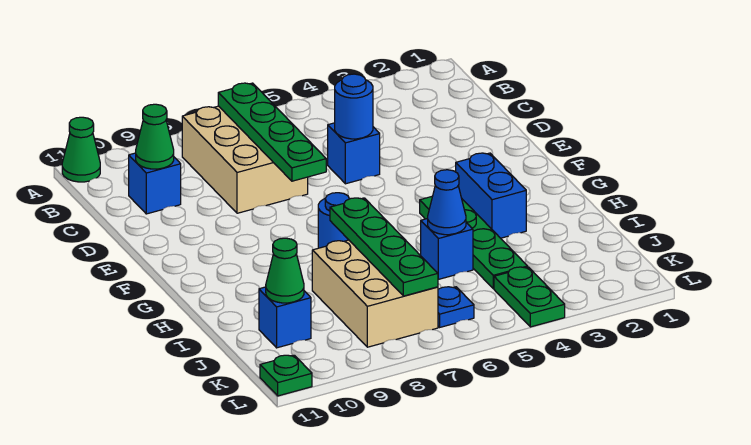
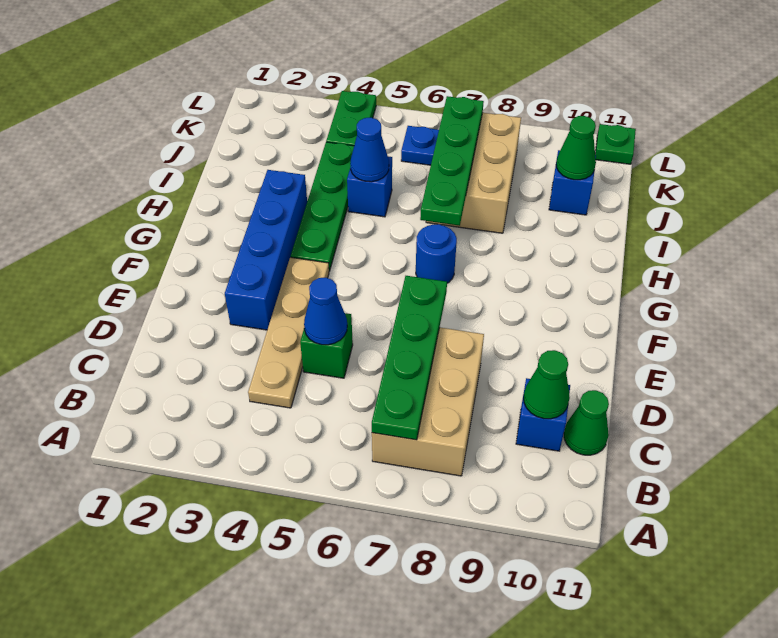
green cone A11 level 1 -> green cone C11 level 1
none -> tan plate C4:F4 level 1
blue brick D5 level 1 -> green brick D5 level 1
blue round brick D5 level 2 -> blue cone D5 level 2
blue brick G3:H3 level 1 -> blue brick E3:H3 level 1

